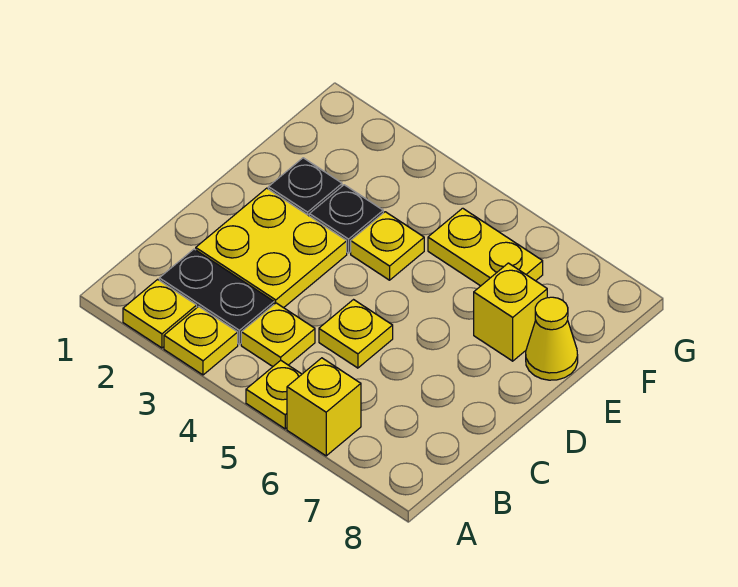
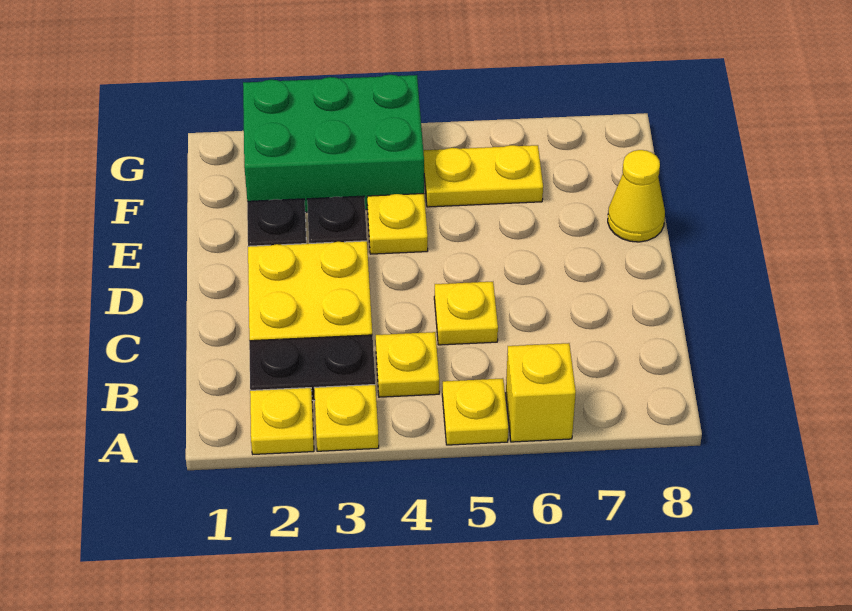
yellow brick E7 level 1 -> none
none -> green brick F2:G4 level 1

